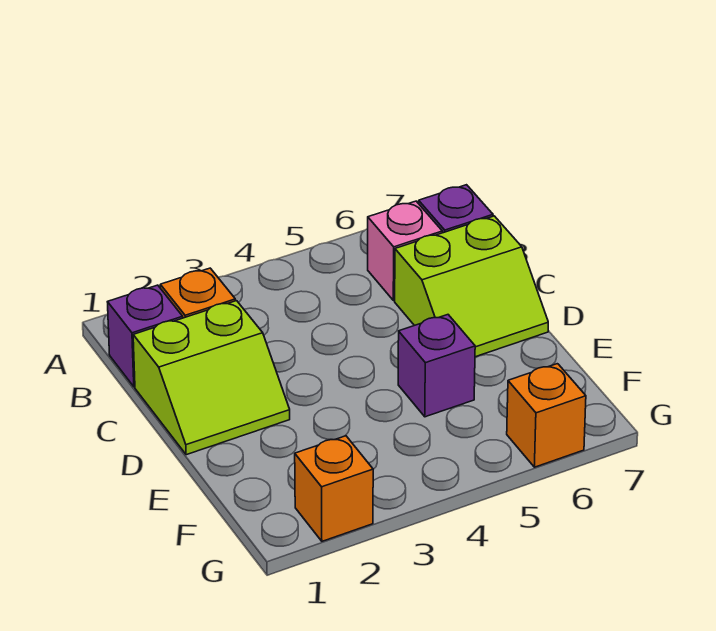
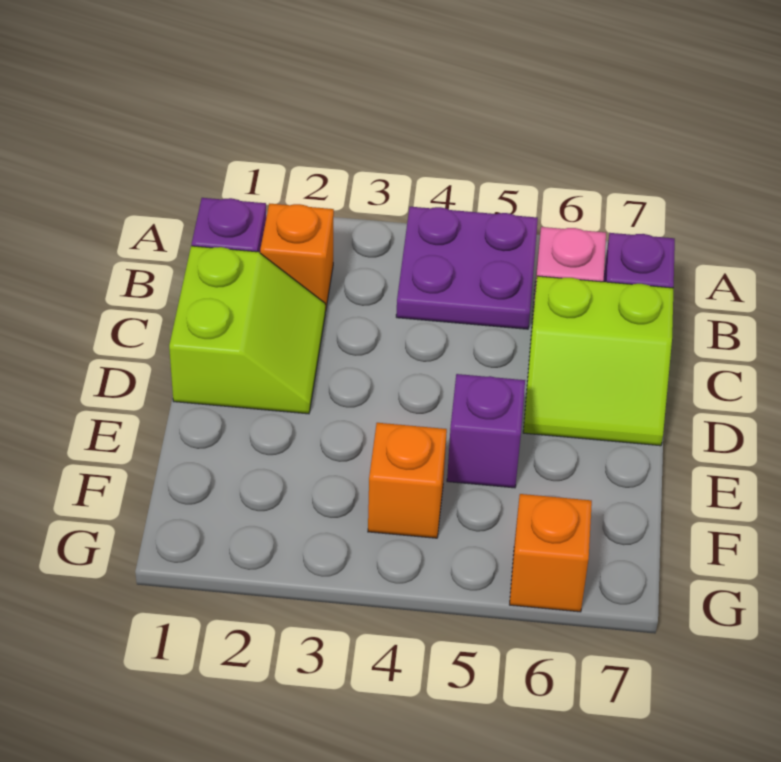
none -> purple plate A4:B5 level 1
lime slope C1:D2 level 1 top C -> lime slope C1:D2 level 1 top 1
orange brick G2 level 1 -> orange brick F4 level 1

